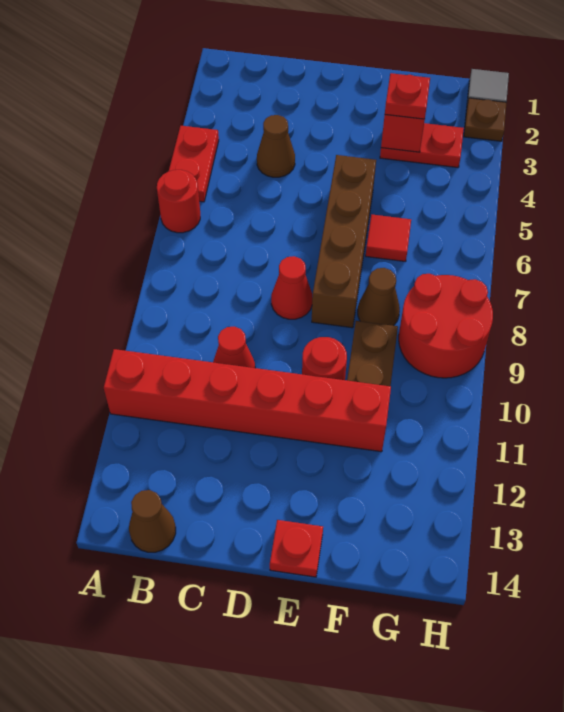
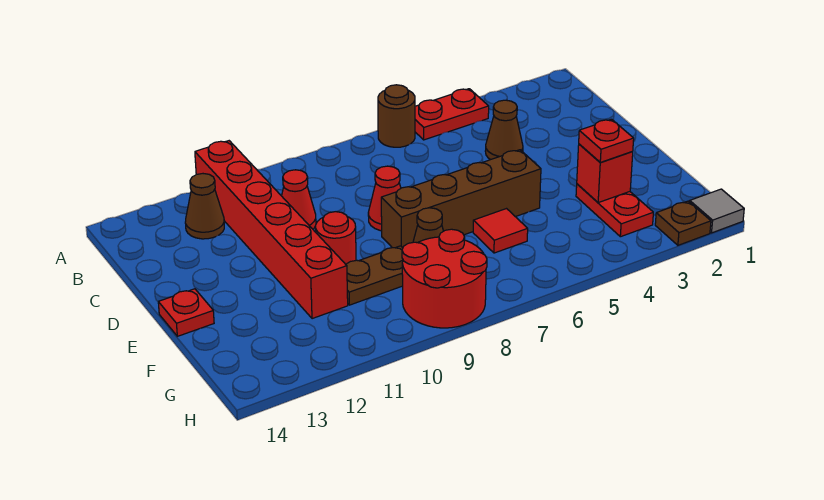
red round brick A6 level 1 -> brown round brick A6 level 1
brown cone B14 level 1 -> brown cone B12 level 1

